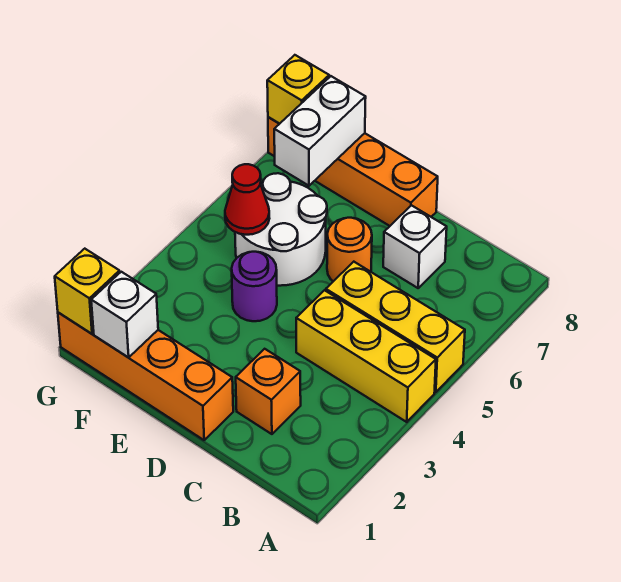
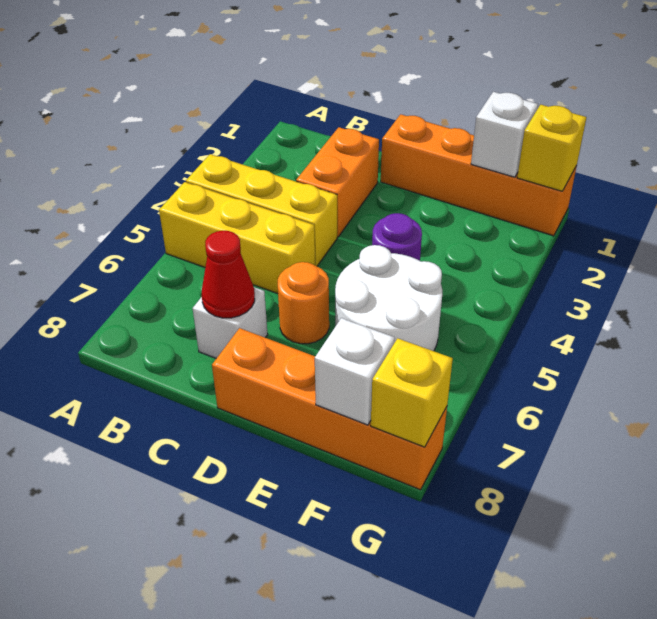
orange brick C2 level 1 -> orange brick C2:C3 level 1
red cone F5 level 2 -> red cone C7 level 2
white brick F7:F8 level 2 -> white brick F8 level 2

